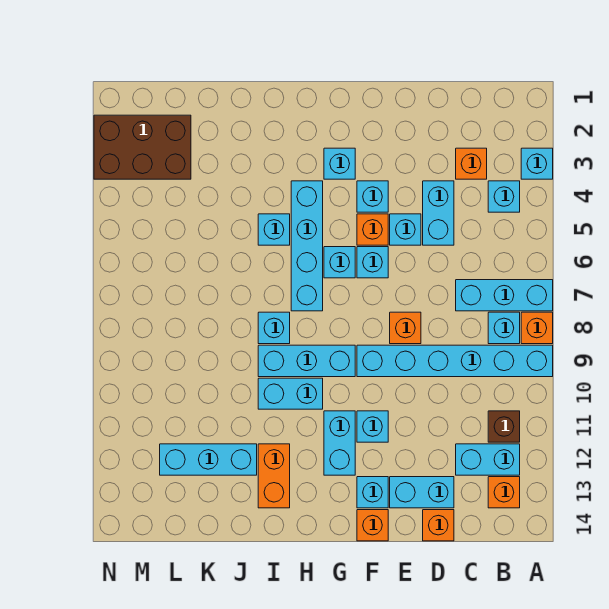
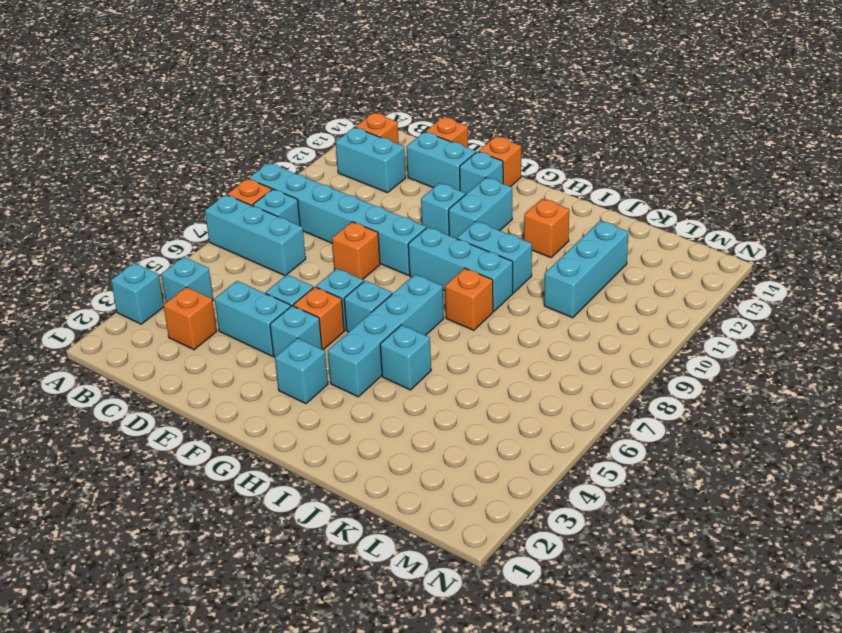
brown brick B11 level 1 -> none
cyan brick D4:D5 level 1 -> cyan brick D4:E4 level 1
cyan brick I8 level 1 -> orange brick I8 level 1
orange brick I12:I13 level 1 -> orange brick I12 level 1
cyan brick J12:L12 level 1 -> cyan brick K10:K12 level 1
brown brick L2:N3 level 1 -> none

